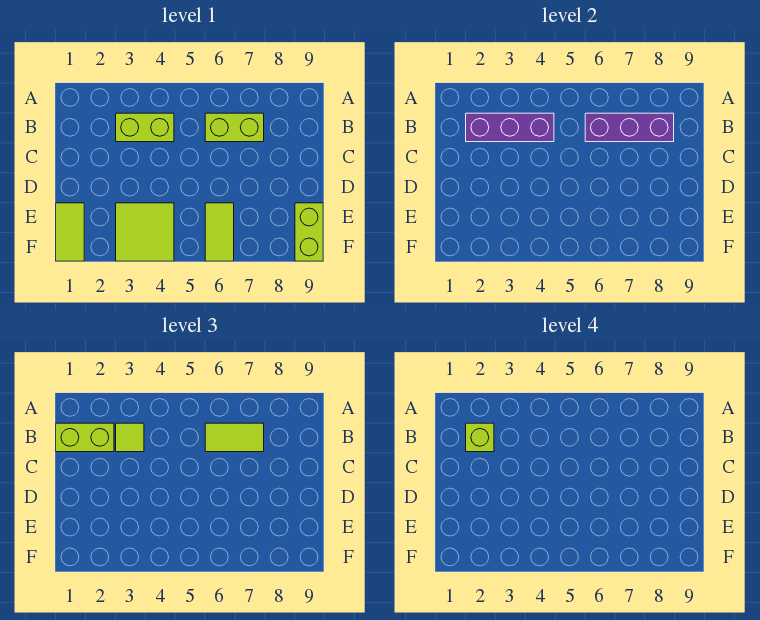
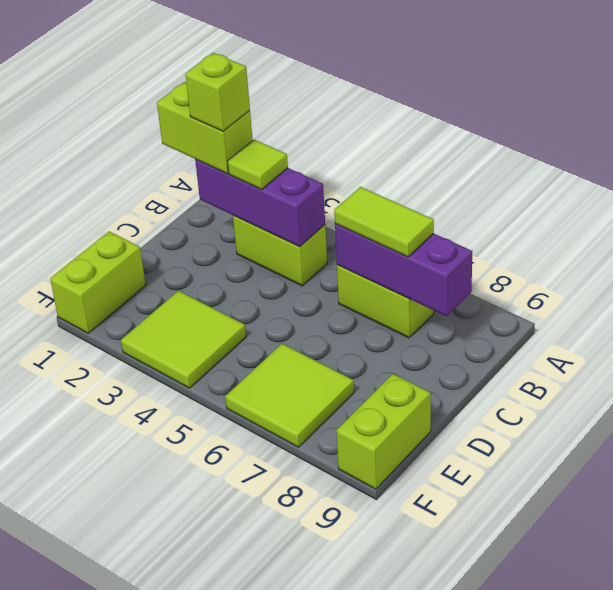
lime tile E1:F1 level 1 -> lime brick E1:F1 level 1
lime tile E6:F6 level 1 -> lime tile E6:F7 level 1

